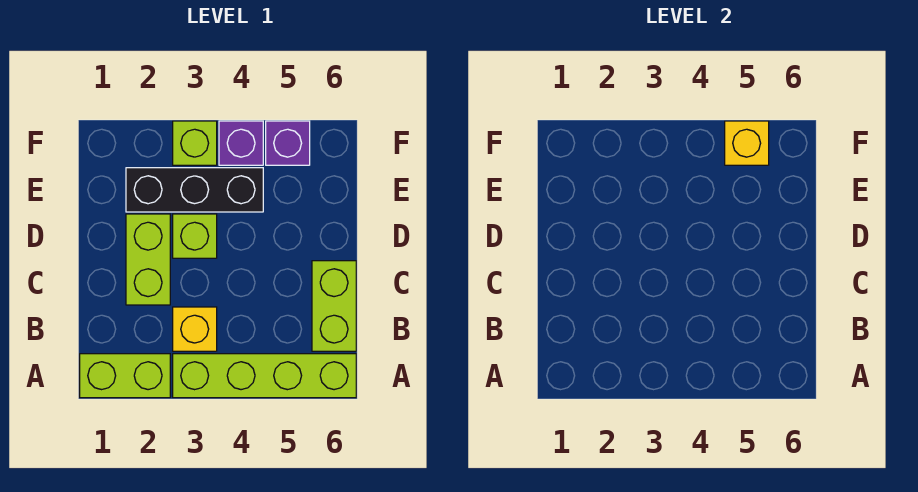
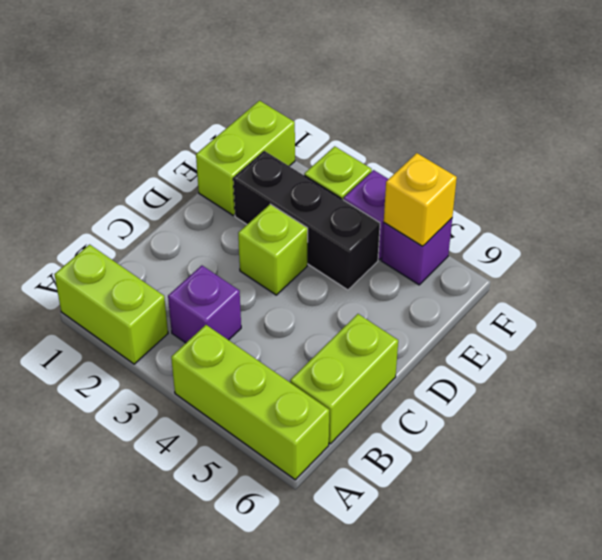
lime brick A3:A6 level 1 -> lime brick A4:A6 level 1
yellow brick B3 level 1 -> purple brick B3 level 1
lime brick C2:D2 level 1 -> lime brick E1:F1 level 1

